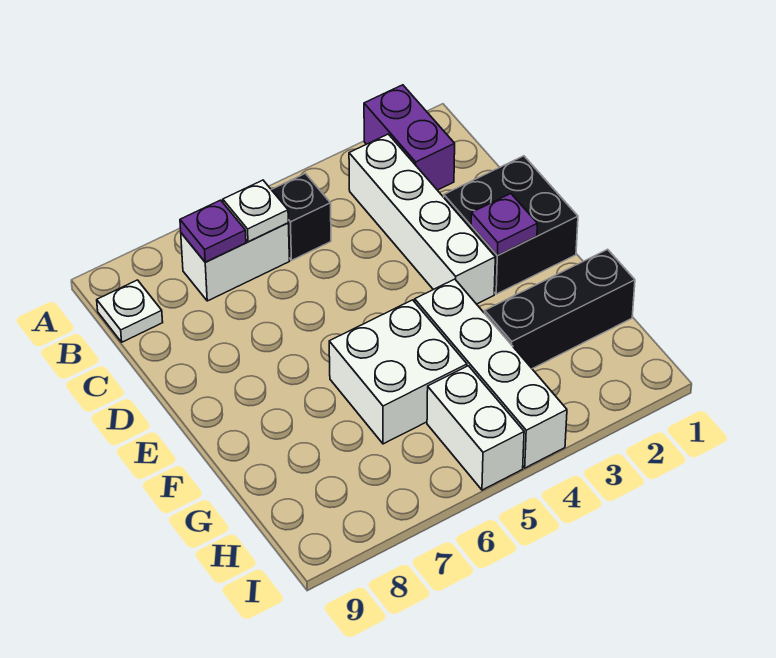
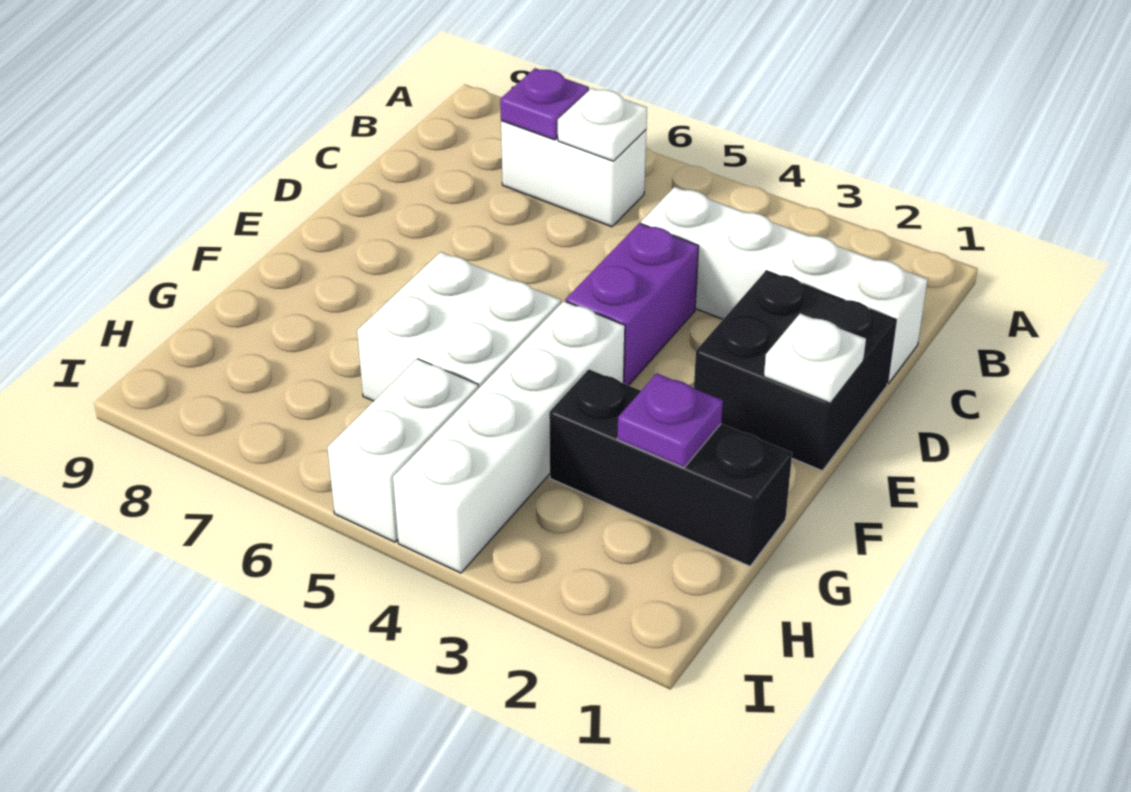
purple brick A2:B2 level 1 -> purple brick D4:E4 level 1
white brick B3:E3 level 1 -> white brick C1:C4 level 1
black brick B5 level 1 -> none
white plate B9 level 1 -> white plate E1 level 2
purple plate E2 level 2 -> purple plate G2 level 2

